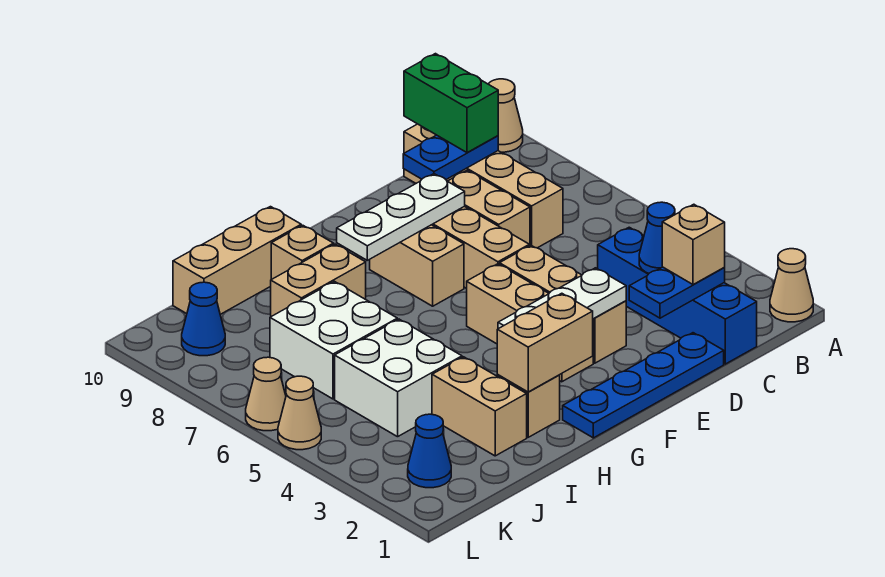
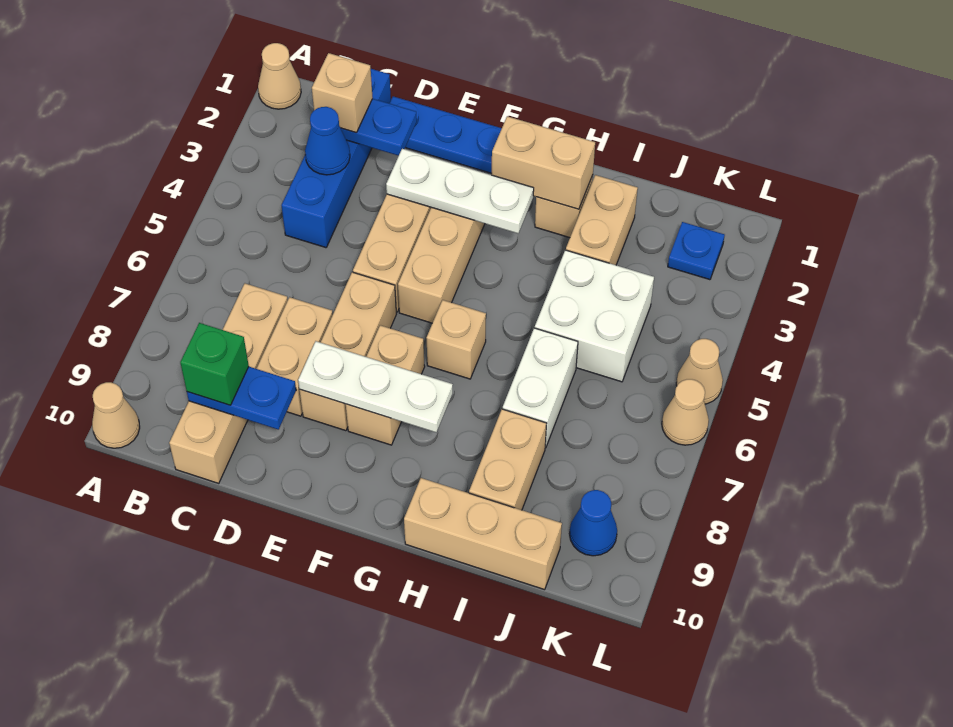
green brick C9:C10 level 3 -> green brick C9 level 3
tan brick H8:I8 level 1 -> tan brick I8:I9 level 1
tan brick H9 level 1 -> tan brick G6 level 1
white brick I6:J7 level 1 -> white brick I6:I7 level 1
blue cone K2 level 1 -> blue plate K2 level 1

